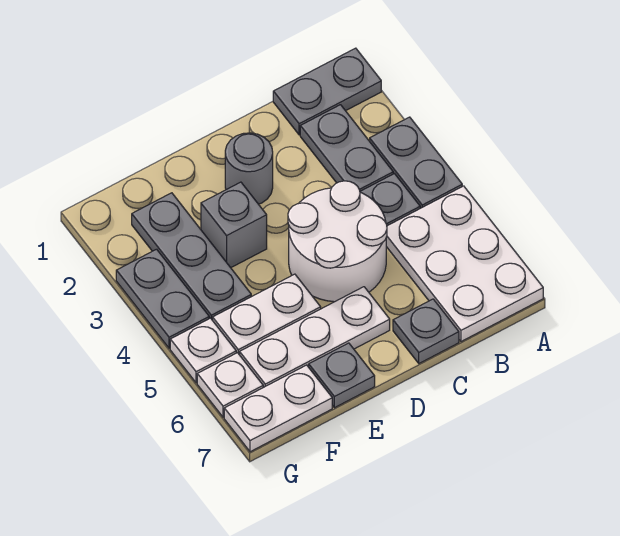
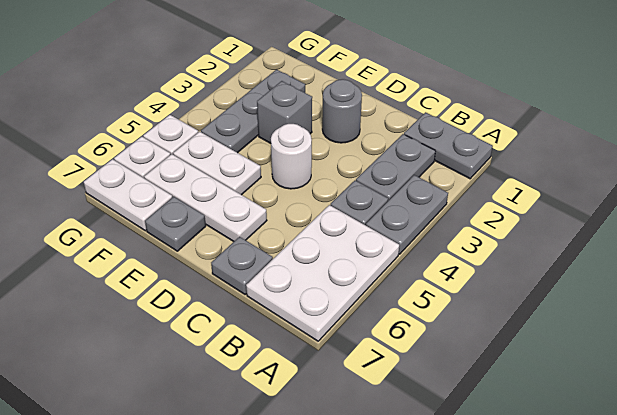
white round brick C4:D5 level 1 -> white round brick D4 level 1
grey plate G3:G4 level 1 -> none

